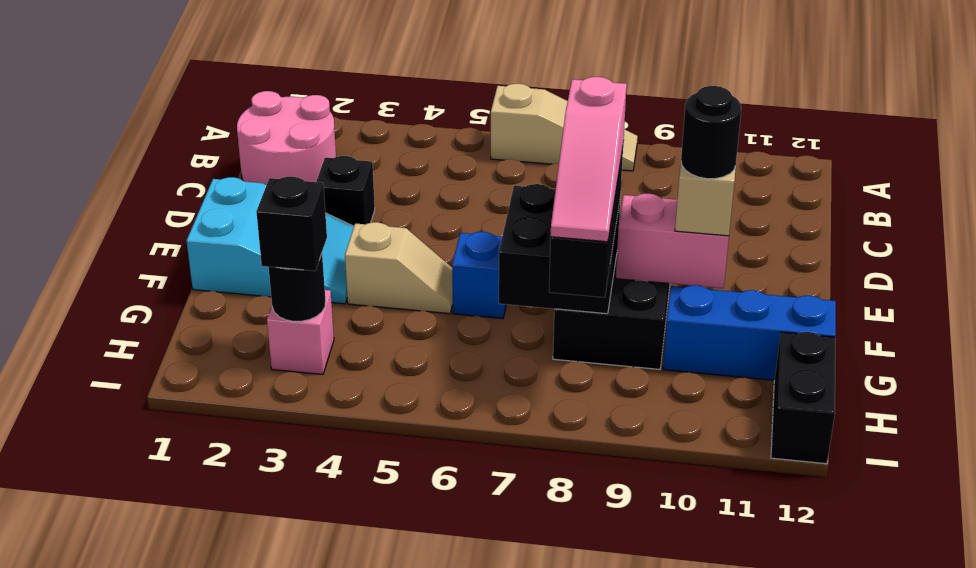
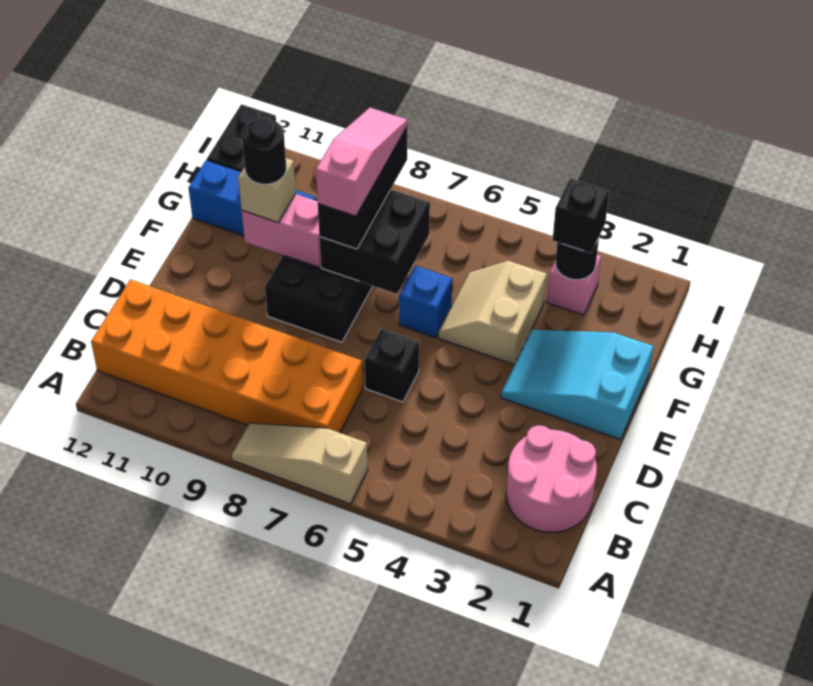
none -> orange brick B7:C12 level 1
black brick D3 level 1 -> black brick D6 level 1
tan slope F4:F5 level 1 top 4 -> tan slope F4:G5 level 1 top 4

